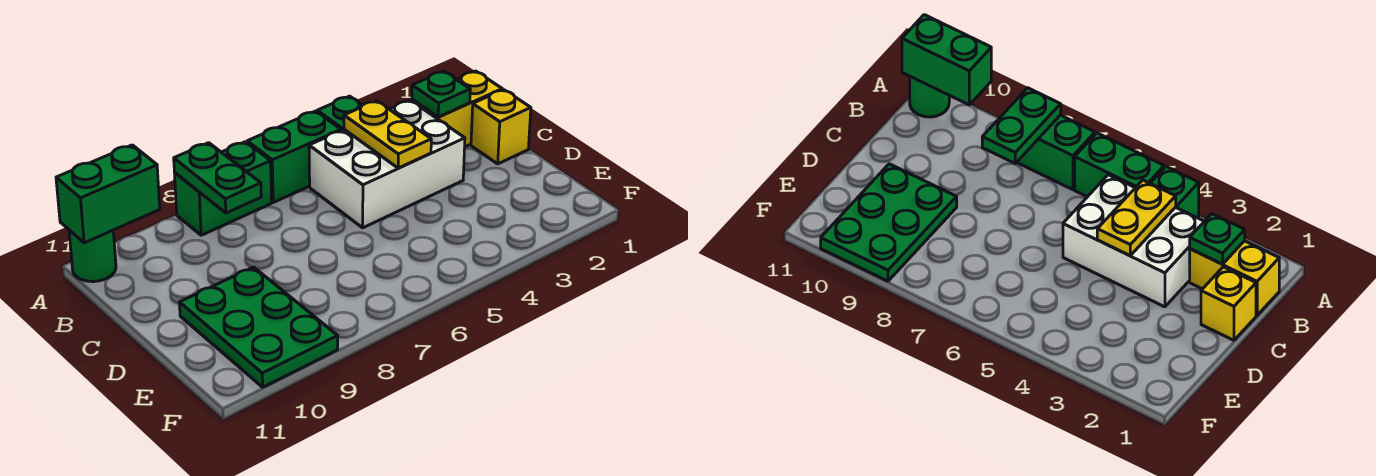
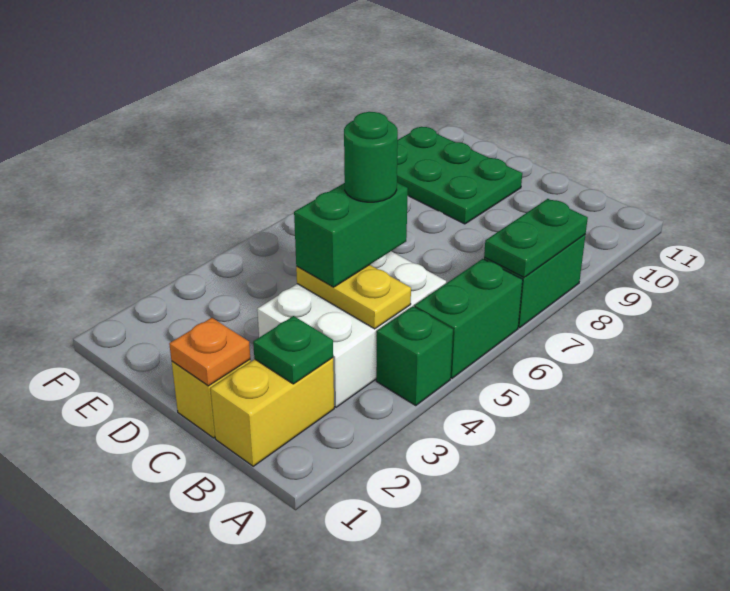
green plate A8:B8 level 2 -> green plate A7:A8 level 2
green brick A10:A11 level 2 -> green brick C4:C5 level 3
green round brick A11 level 1 -> green round brick C5 level 4
none -> orange plate C1 level 2

